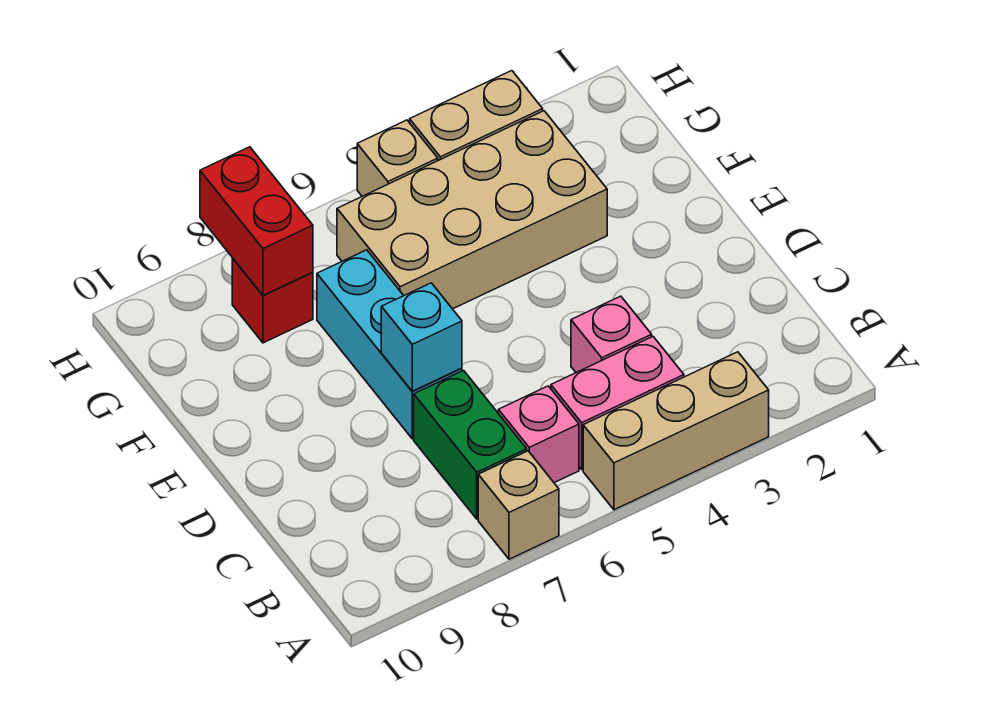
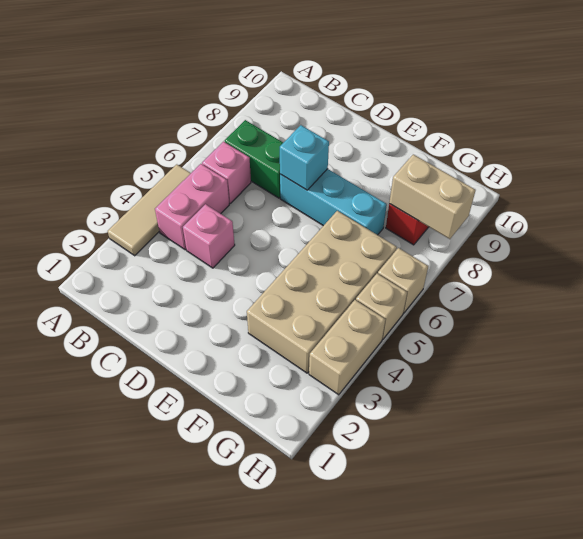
tan brick A3:A5 level 1 -> tan tile A3:A5 level 1
tan brick A7 level 1 -> tan brick H6 level 1
red brick G8:H8 level 2 -> tan brick G8:H8 level 2

